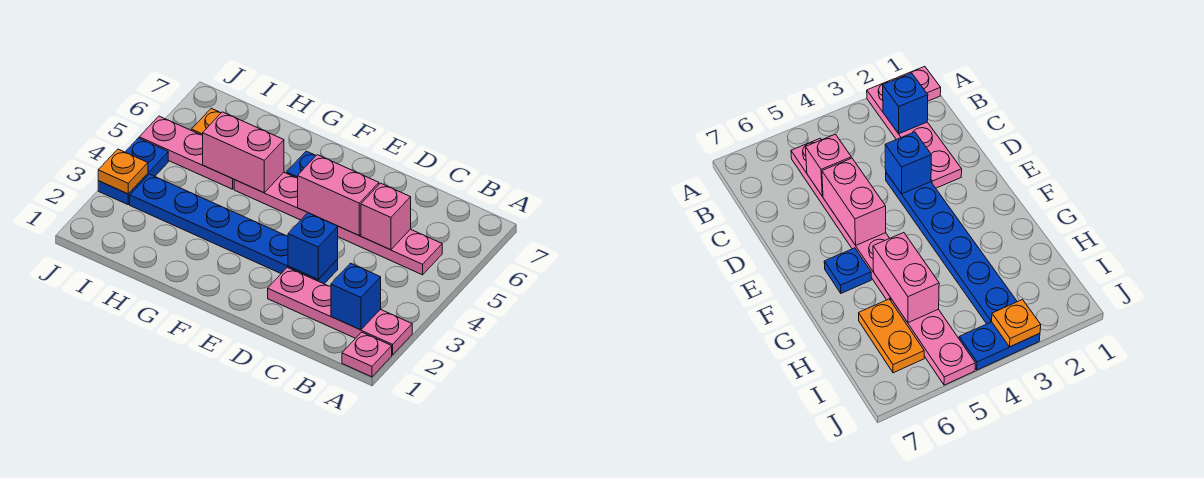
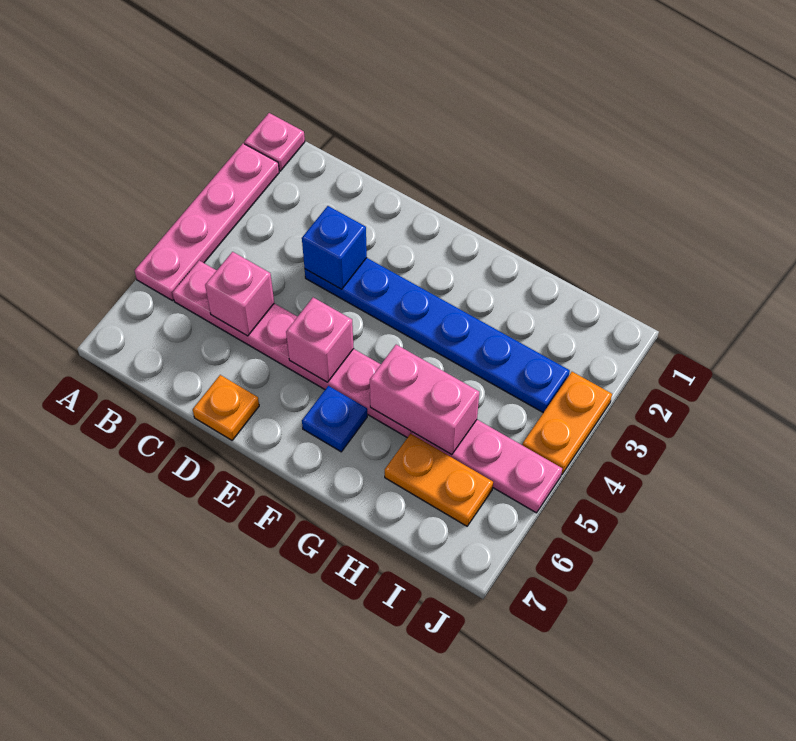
pink plate A2:D2 level 1 -> pink plate A2:A5 level 1
blue brick B2 level 2 -> none
pink brick D5:E5 level 2 -> pink brick E5 level 2
blue plate J3:J4 level 1 -> orange plate J3:J4 level 1
orange plate J3 level 2 -> orange plate D7 level 1

